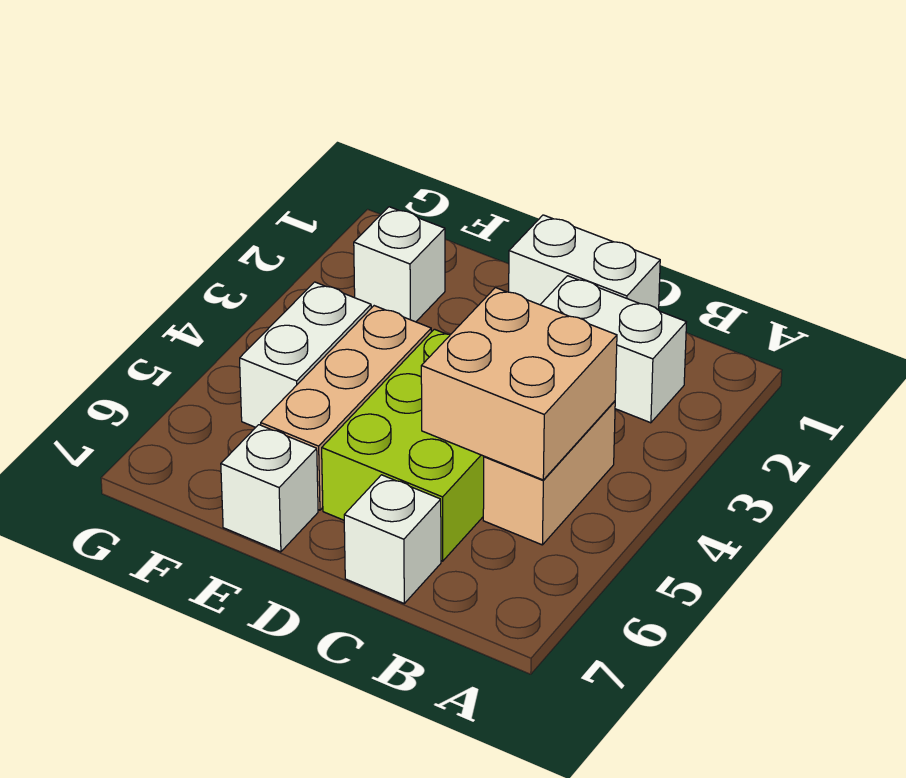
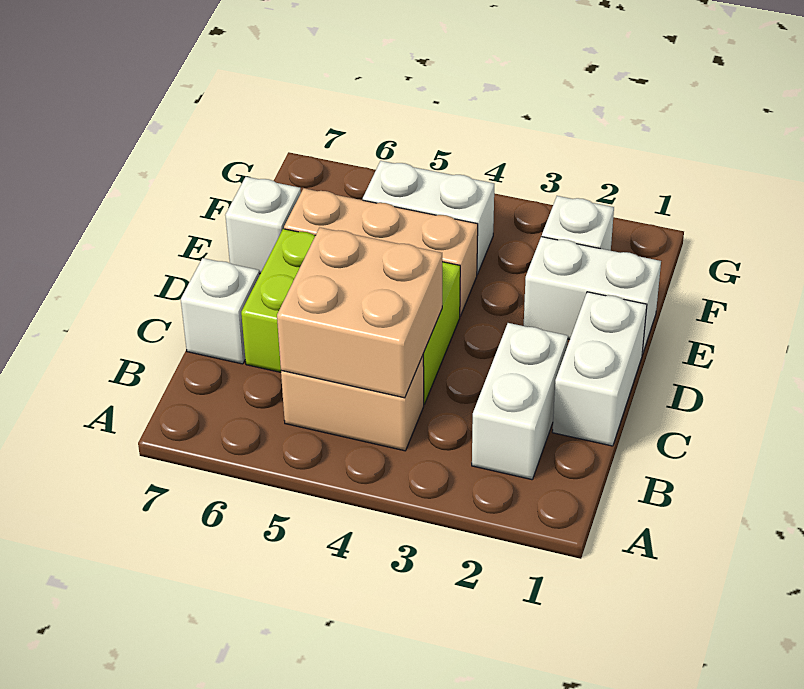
none -> white brick E1:E2 level 1

